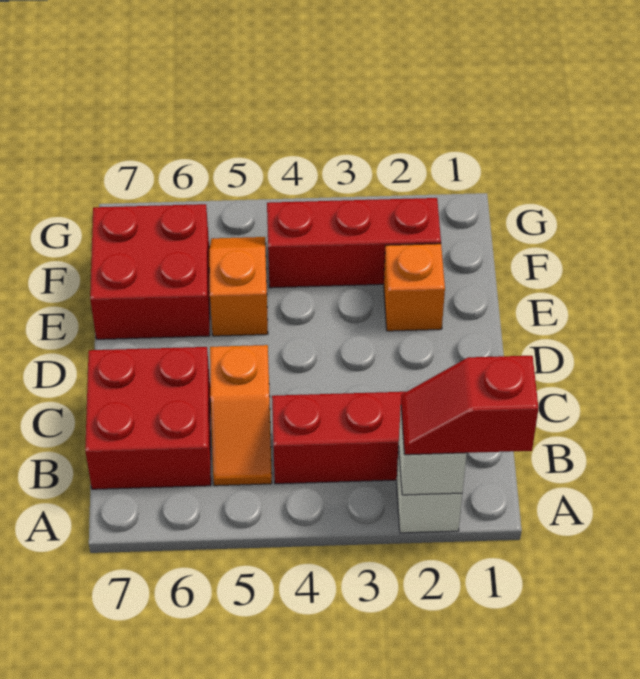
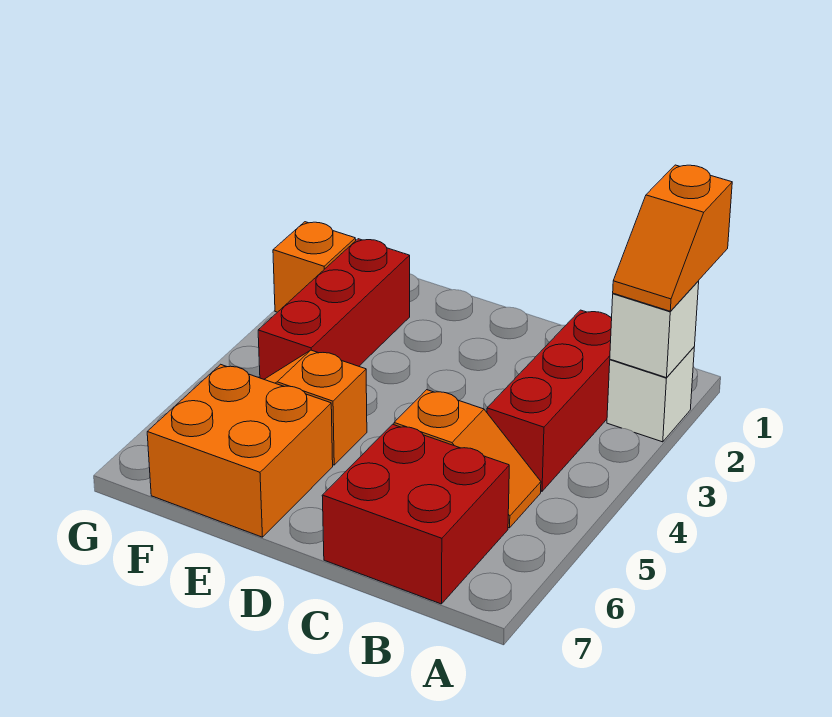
red slope A1:A2 level 3 top 1 -> orange slope A1:A2 level 3 top 1
orange brick E2 level 1 -> orange brick G2 level 1
red brick E6:F7 level 1 -> orange brick E6:F7 level 1

